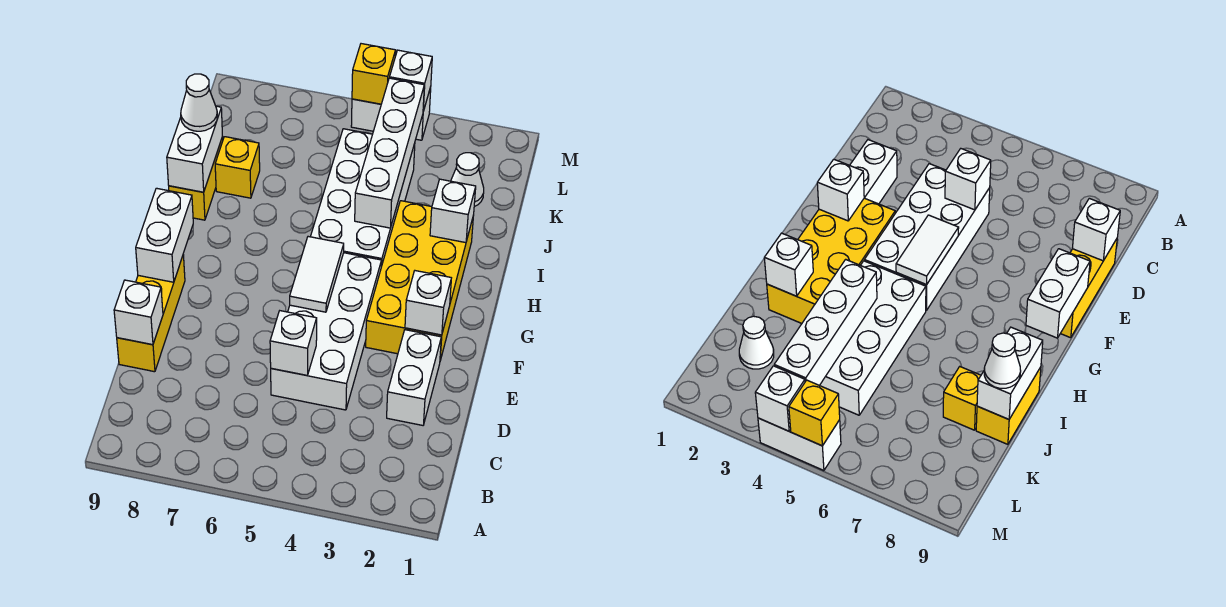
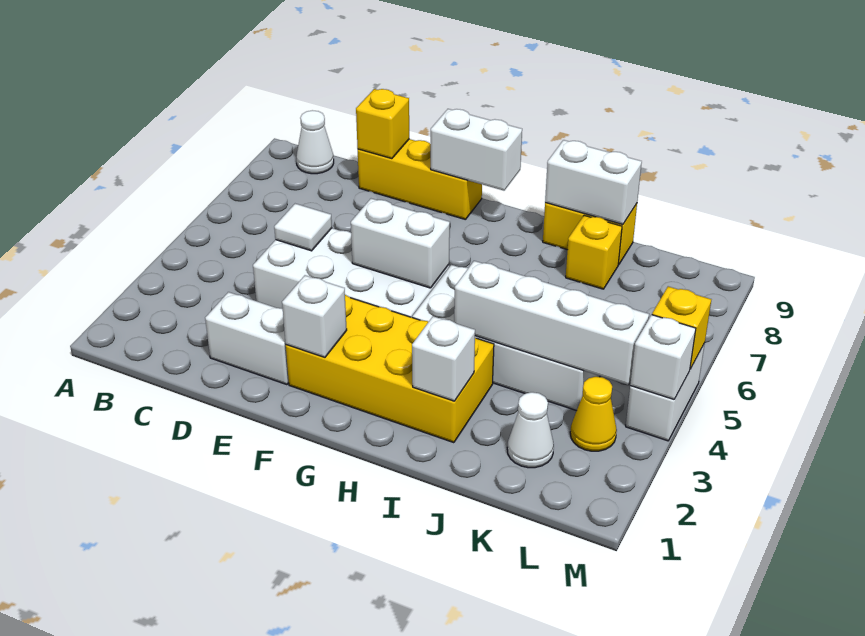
white brick D5 level 2 -> white tile D5 level 2
white brick D9 level 2 -> yellow brick D9 level 2
white tile F5:G5 level 2 -> white brick F5:G5 level 2
white cone J9 level 3 -> white cone B9 level 1
none -> yellow cone L3 level 1

